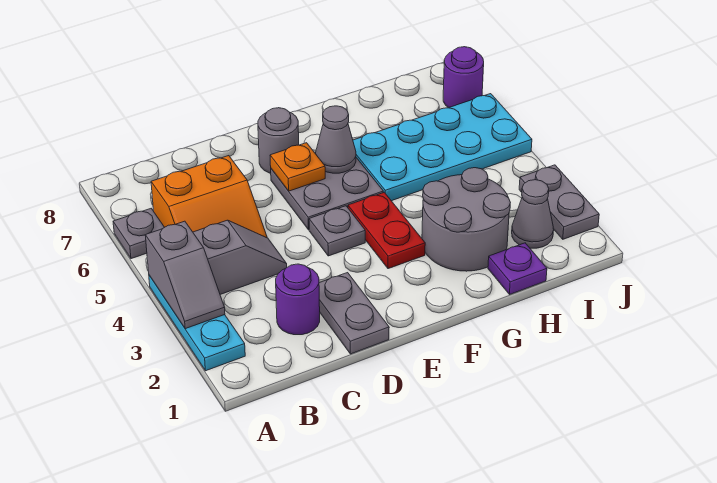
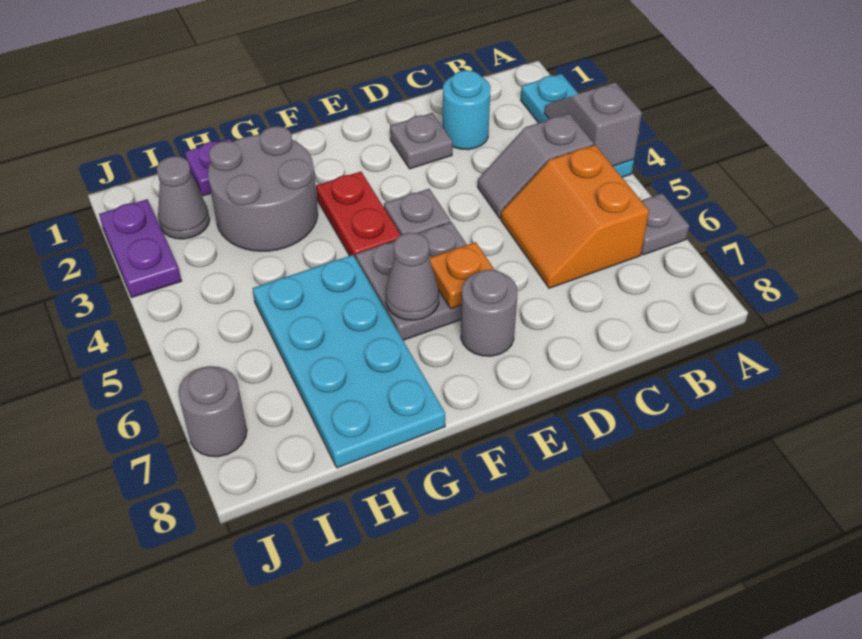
orange slope B5:C6 level 1 top 6 -> orange slope B5:C6 level 1 top B
purple round brick C2 level 1 -> cyan round brick C2 level 1
grey plate D1:D2 level 1 -> grey plate D2 level 1
cyan plate G5:J6 level 1 -> cyan plate G5:H8 level 1
grey plate J2:J3 level 1 -> purple plate J2:J3 level 1
purple round brick J7 level 1 -> grey round brick J7 level 1

